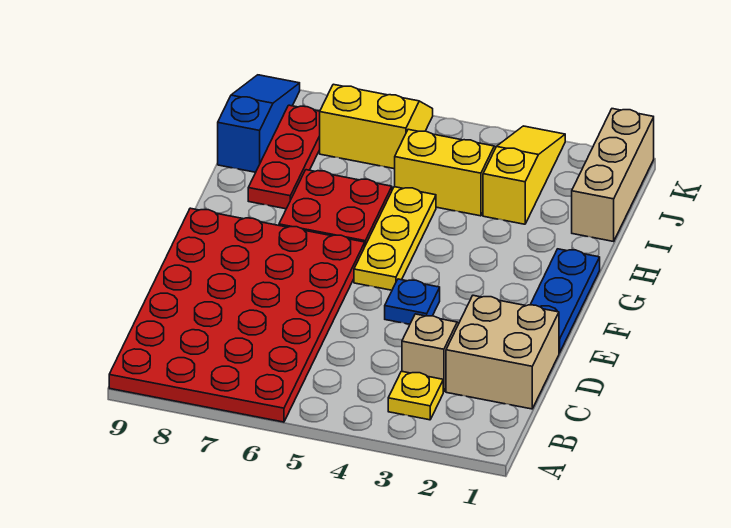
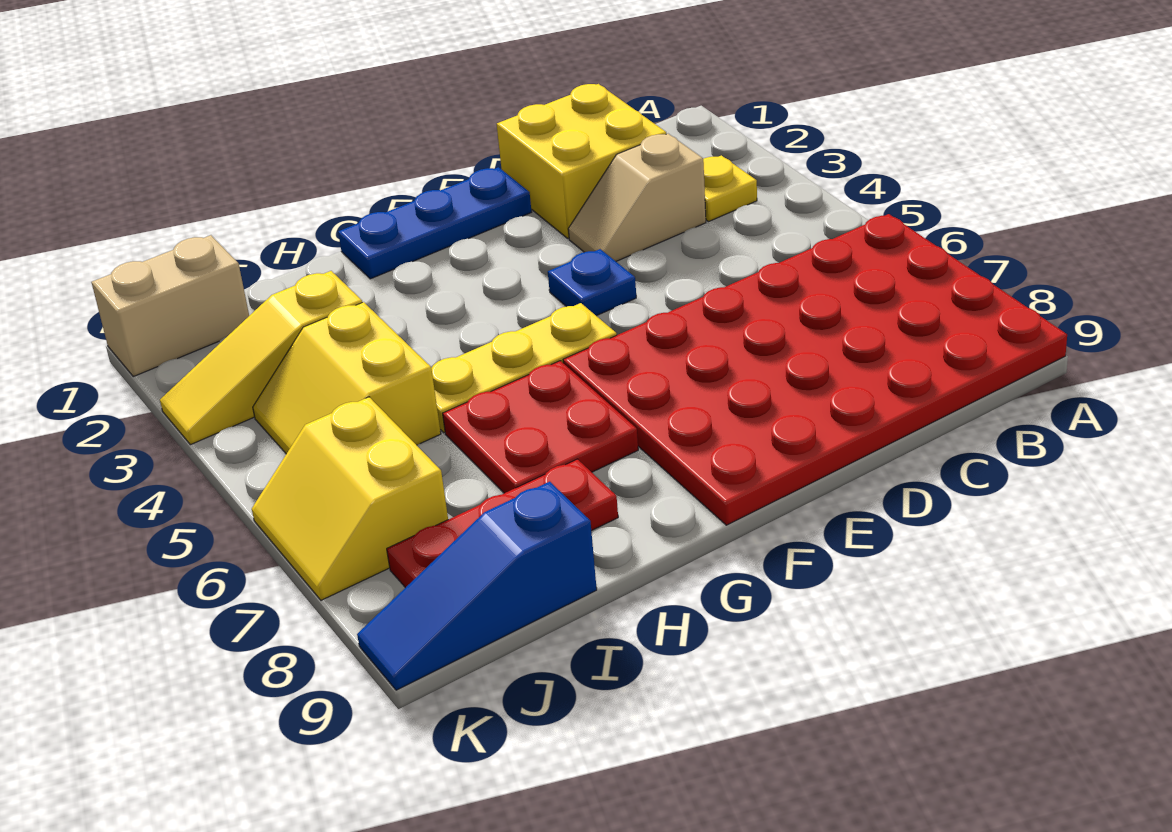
tan brick C1:D2 level 1 -> yellow brick C1:D2 level 1
tan brick I1:K1 level 1 -> tan brick J1:K1 level 1

